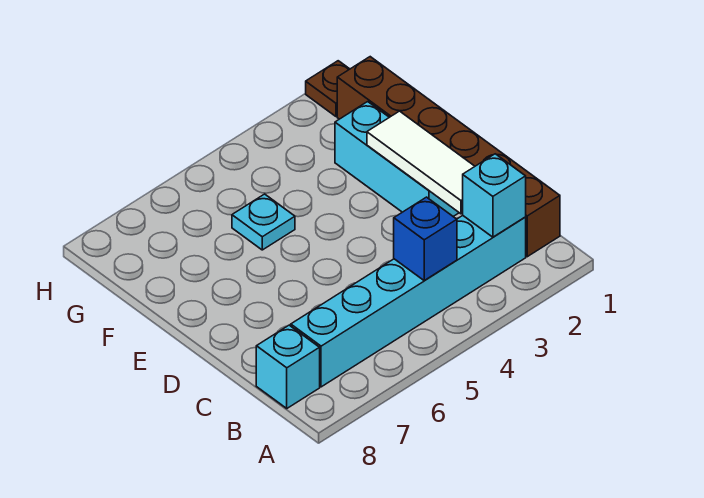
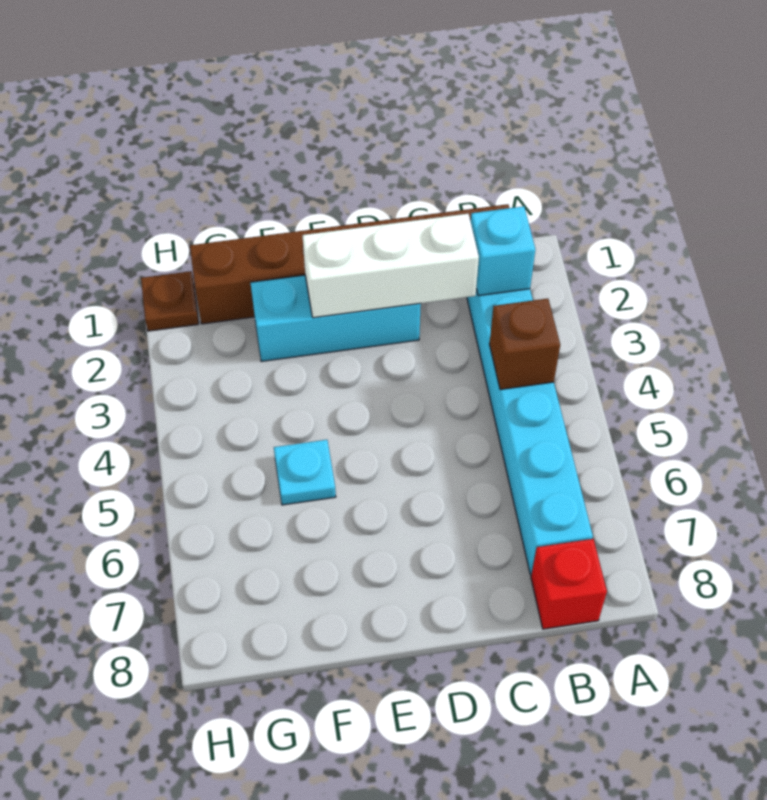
blue brick B4 level 2 -> brown brick B4 level 2
cyan brick B8 level 1 -> red brick B8 level 1
white tile C2:E2 level 2 -> white brick C2:E2 level 2

